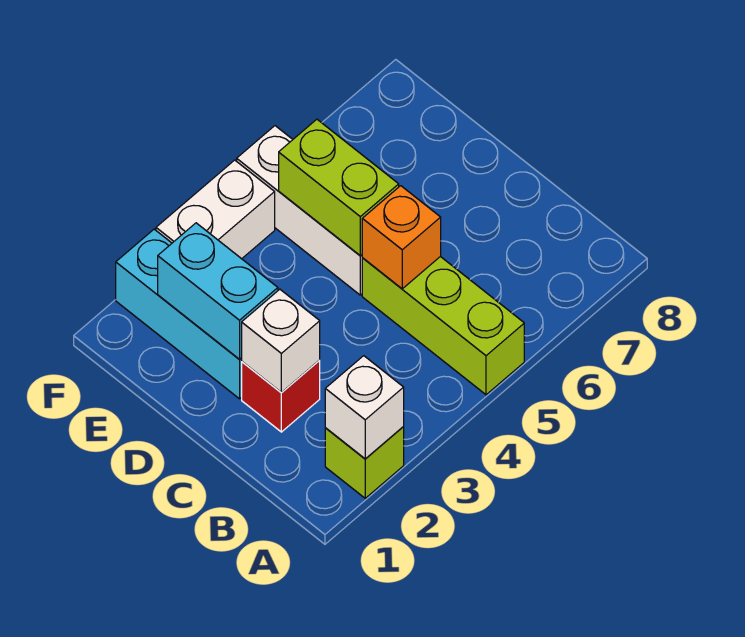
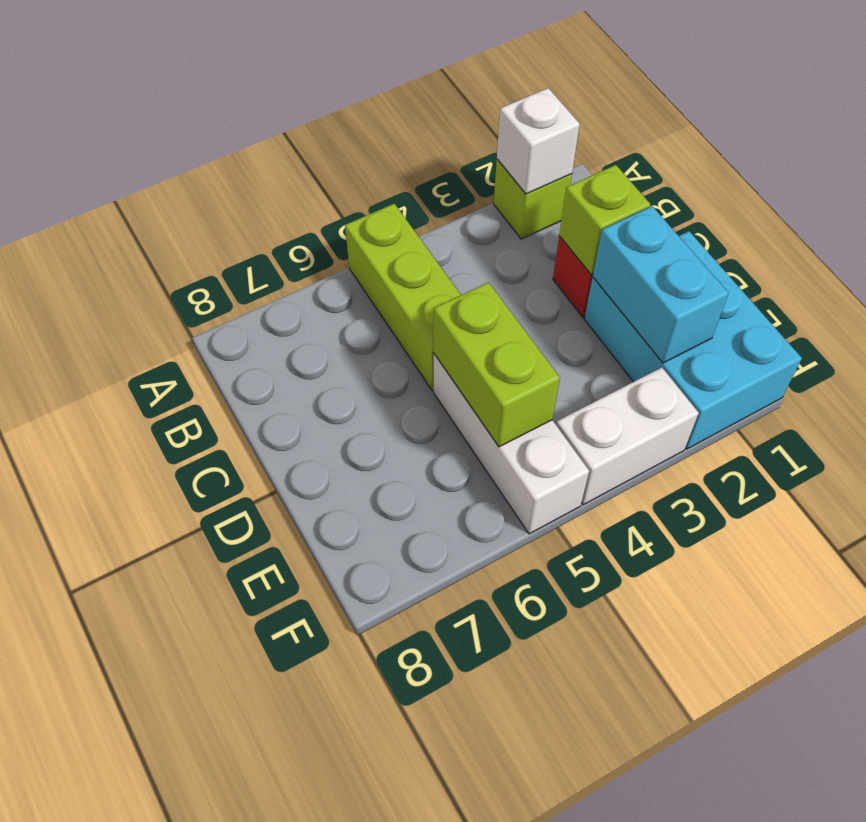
white brick C2 level 2 -> lime brick C2 level 2
orange brick C5 level 2 -> none
cyan brick D2:F2 level 1 -> cyan brick D1:F2 level 1

